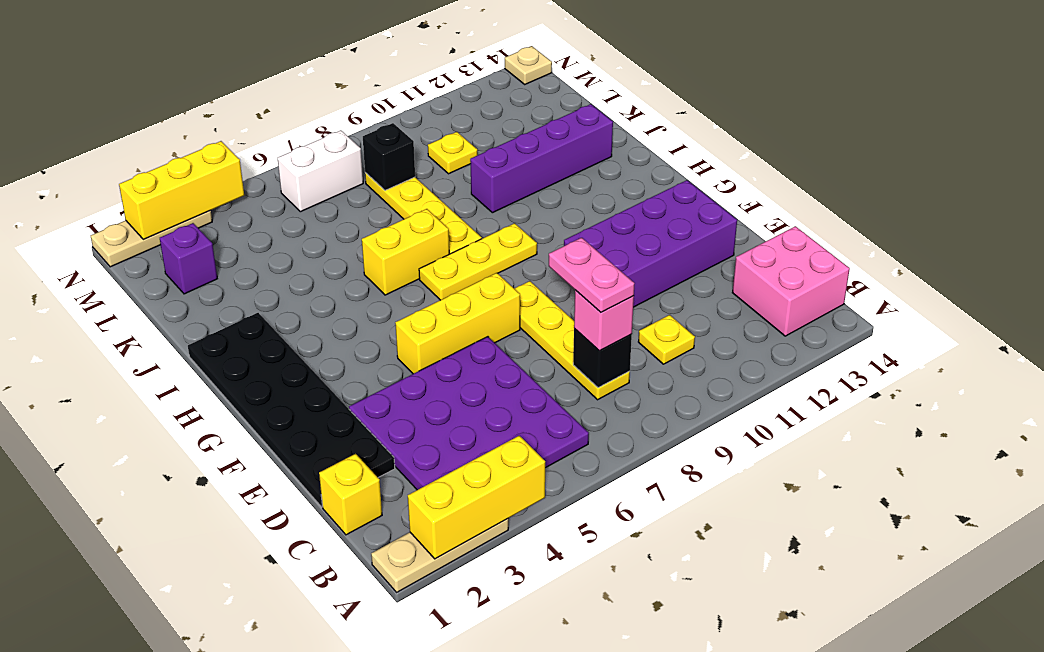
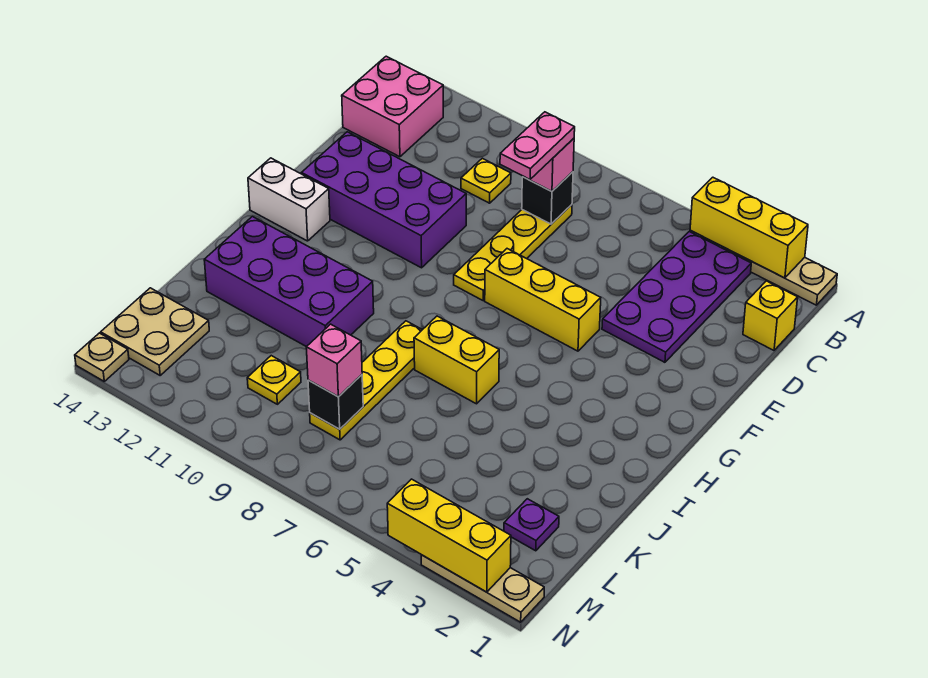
purple plate B3:E6 level 1 -> purple plate B3:E4 level 1
black plate D1:I2 level 1 -> none
yellow plate H7:H9 level 1 -> none
purple brick J10:J13 level 1 -> purple brick I10:J13 level 1
purple brick L2 level 1 -> purple plate L2 level 1
none -> pink brick L8 level 3
none -> tan plate L13:M14 level 1
white brick M6:M7 level 1 -> white brick G13:G14 level 1

